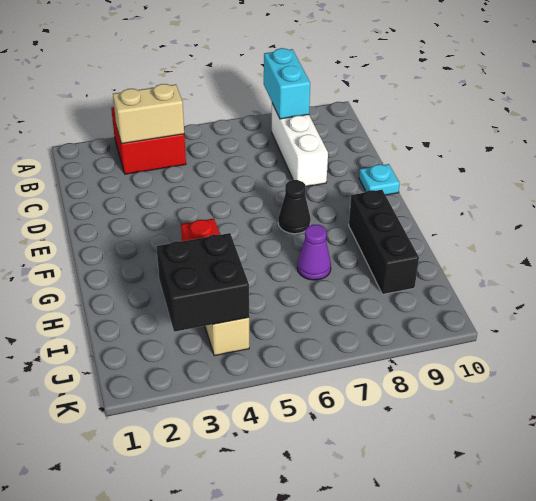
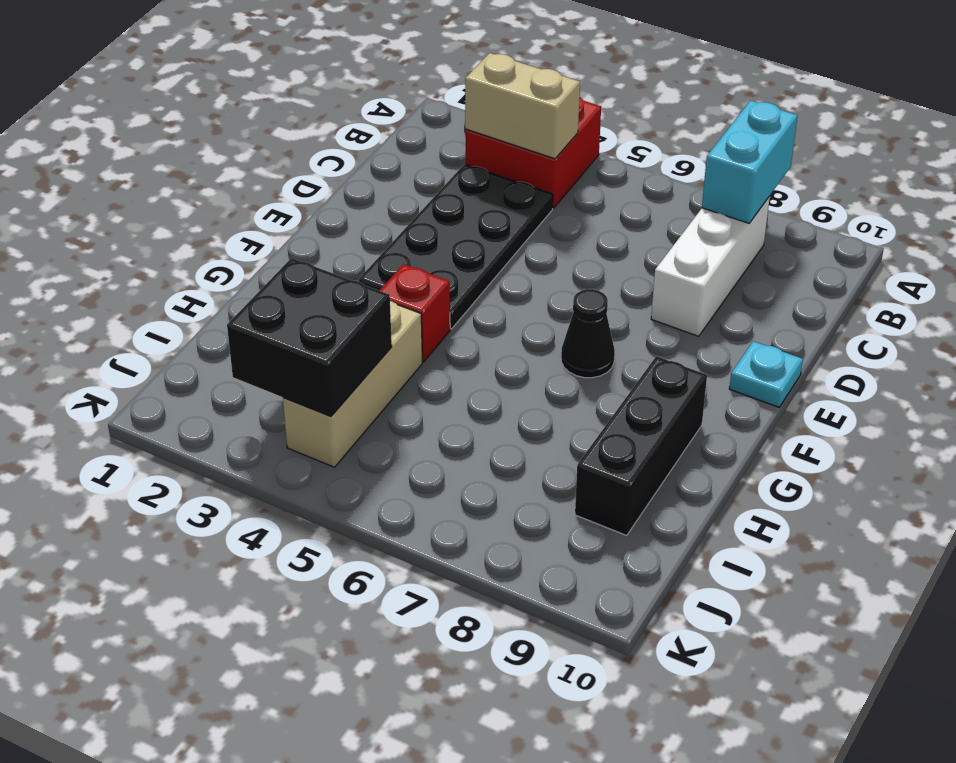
none -> black plate C3:F4 level 1
purple cone H7 level 1 -> none

